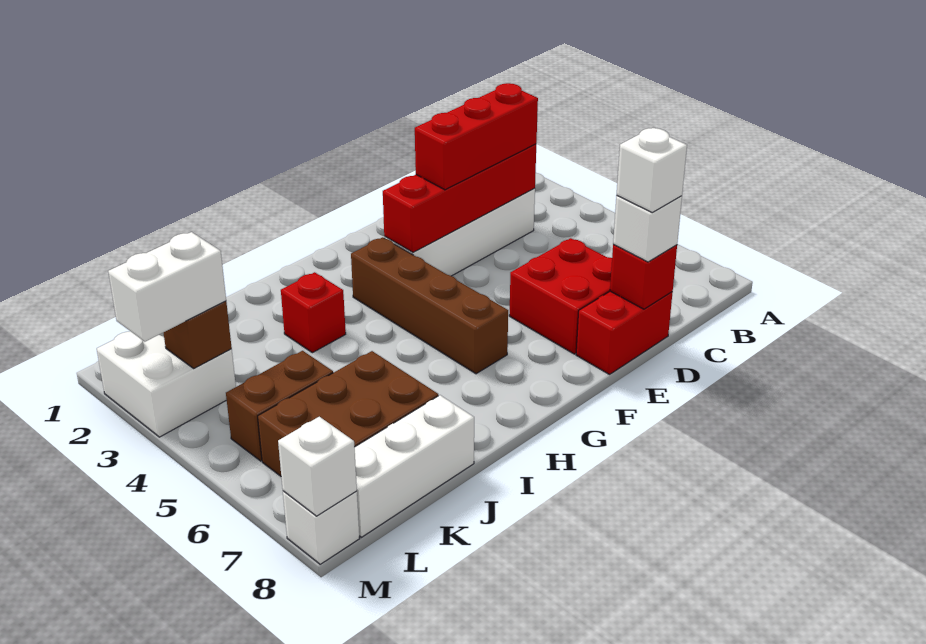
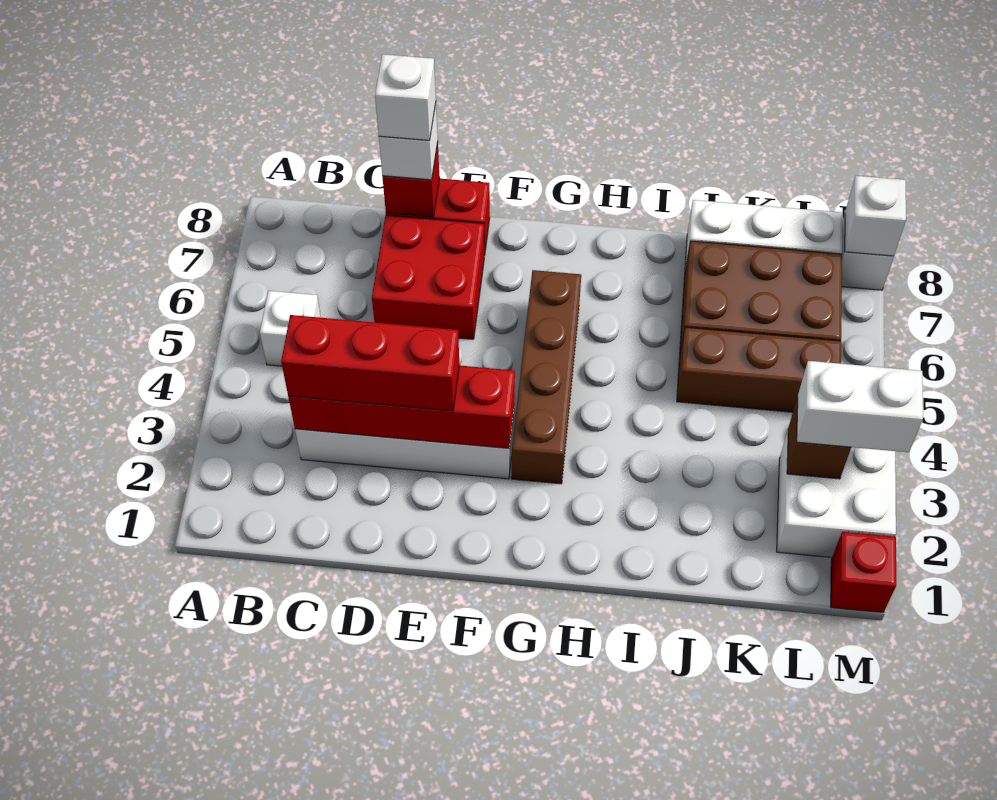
none -> white brick B5 level 1
red brick I3 level 1 -> red brick M1 level 1
brown brick K5:L5 level 1 -> brown brick J5:L5 level 1

